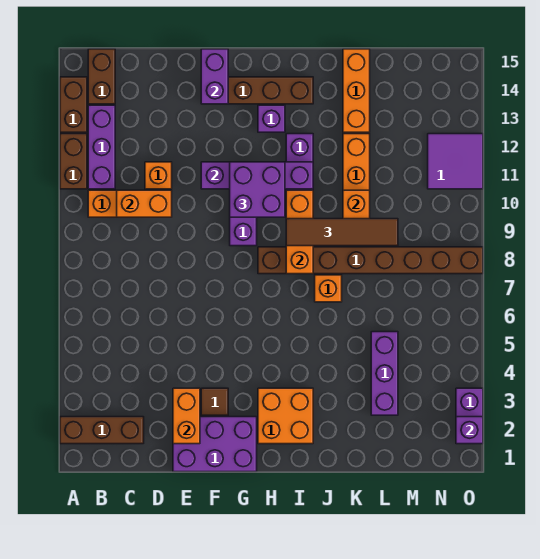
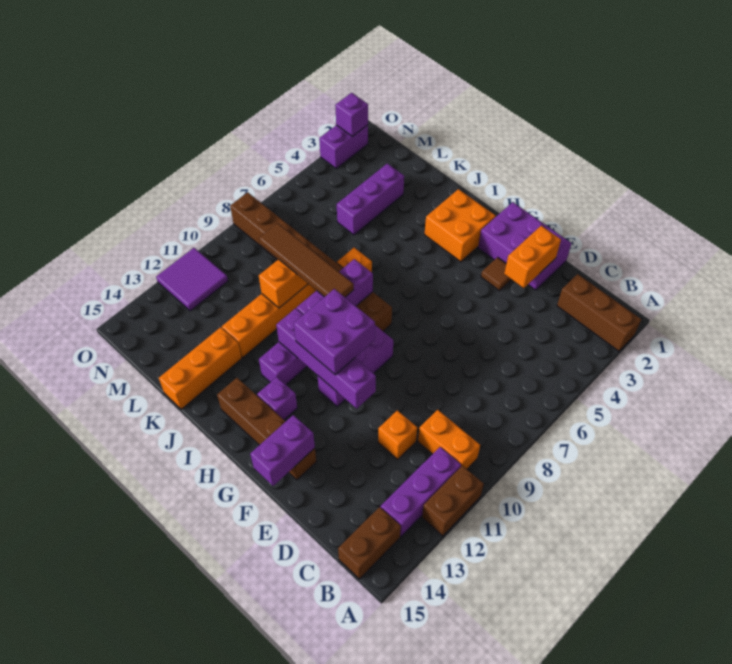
brown brick A13:A14 level 1 -> none
orange brick C10:D10 level 2 -> none
orange brick I8:I10 level 2 -> purple brick I8:I10 level 2

